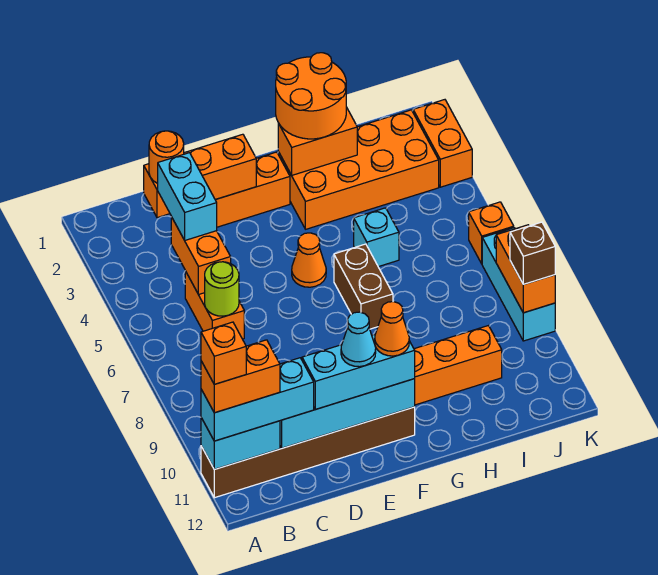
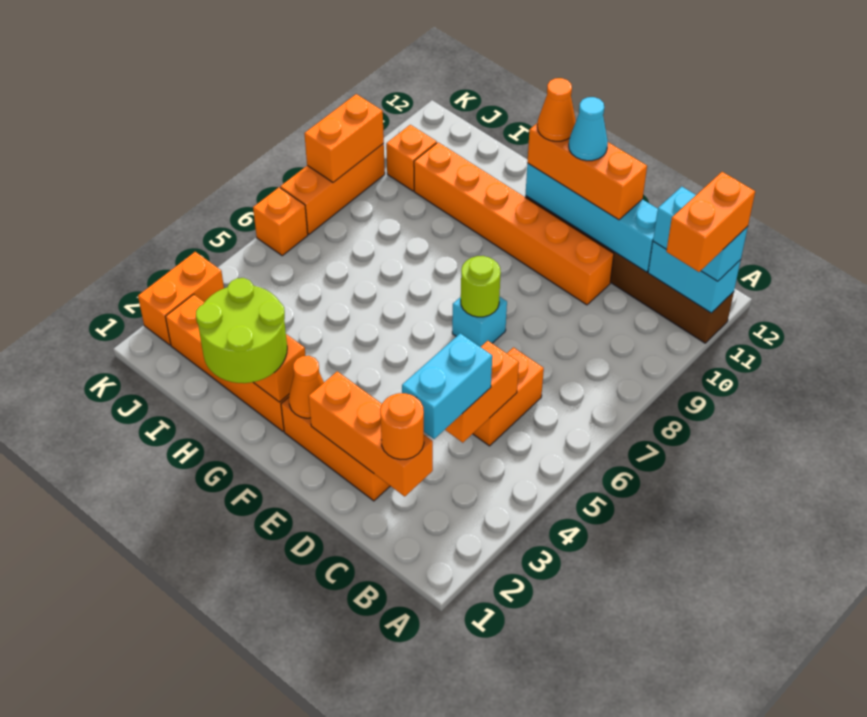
cyan brick A11:C11 level 3 -> cyan brick A11:B11 level 3
orange brick A11:B11 level 4 -> orange brick A10:A11 level 4
orange brick A11 level 5 -> orange brick J10 level 1
lime round brick C6 level 2 -> lime round brick E7 level 2
cyan brick D11:F11 level 3 -> orange brick D11:F11 level 3
orange cone F5 level 1 -> orange cone F2 level 2
orange round brick G1:H2 level 3 -> lime round brick G1:H2 level 3
orange brick G2:J3 level 1 -> orange brick G2:J2 level 1
brown brick G6:G7 level 1 -> none
cyan brick H5 level 1 -> cyan brick E7 level 1
cyan brick K7:K9 level 1 -> orange brick K7:K9 level 1
brown brick K9 level 3 -> none

